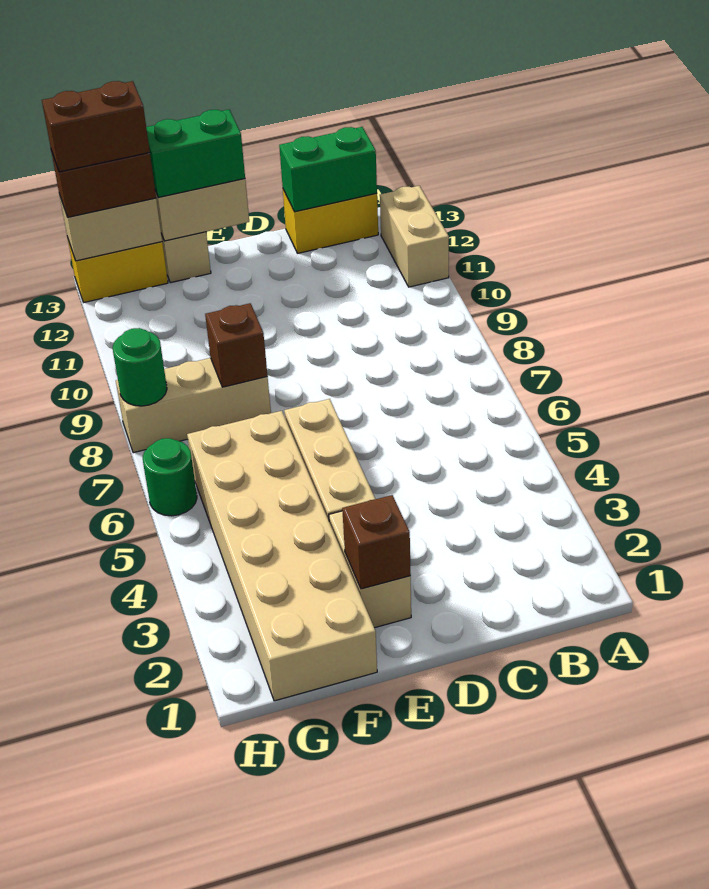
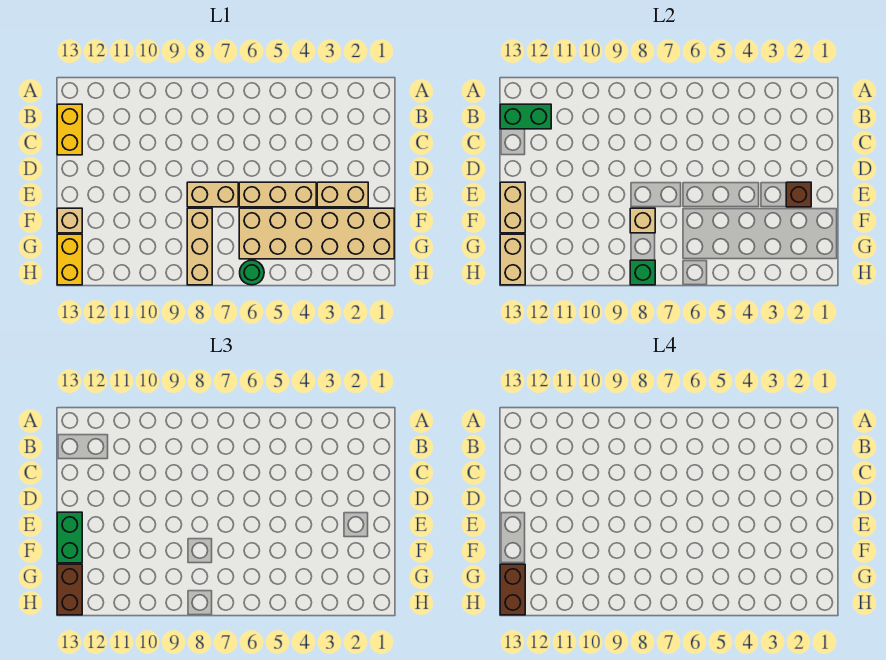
tan brick A11:A12 level 1 -> tan brick E7:E8 level 1
green brick B13:C13 level 2 -> green brick B12:B13 level 2
brown brick F8 level 2 -> tan brick F8 level 2
green round brick H8 level 2 -> green brick H8 level 2

